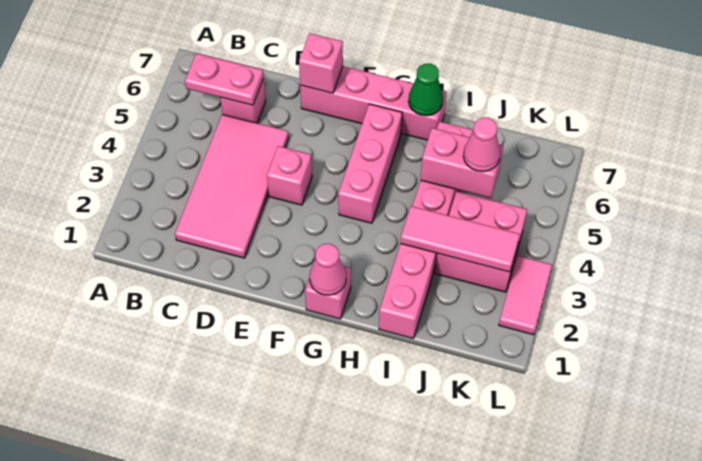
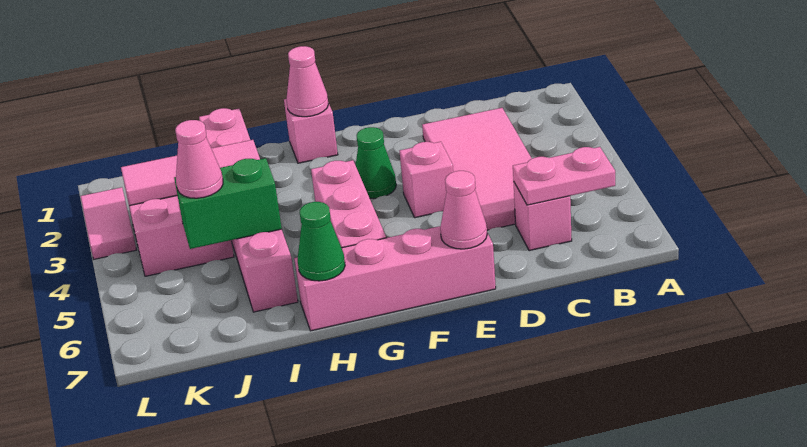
pink brick E7 level 2 -> pink cone E7 level 2
none -> green cone F3 level 1
pink brick I5:J5 level 2 -> green brick I5:J5 level 2

